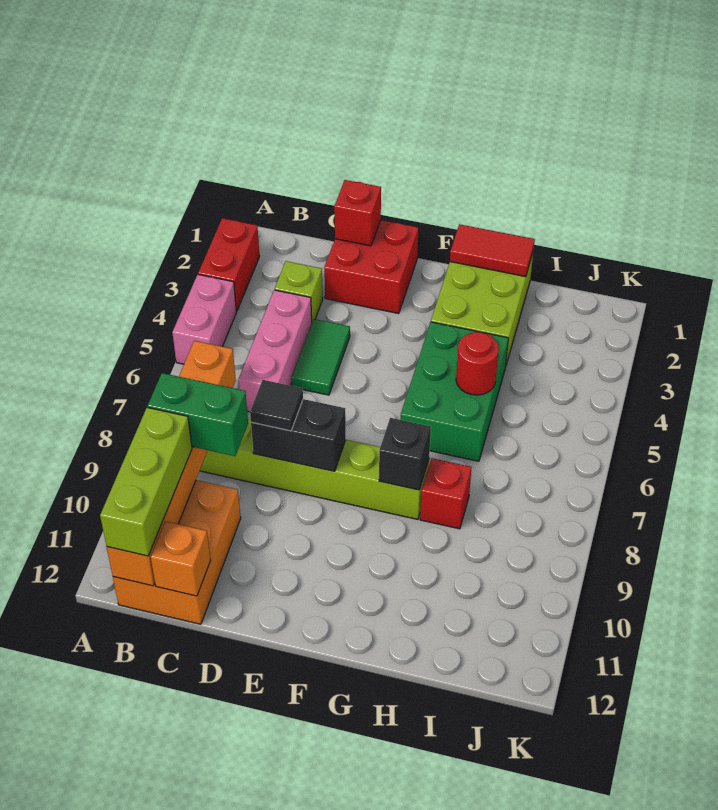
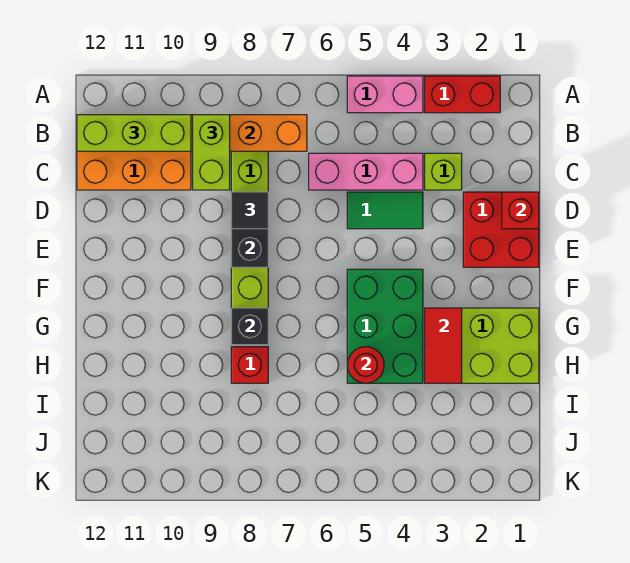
green brick B9:C9 level 3 -> lime brick B9:C9 level 3
orange brick C12 level 2 -> none
red tile G1:H1 level 2 -> red tile G3:H3 level 2
green brick G4:H6 level 1 -> green brick F4:H5 level 1

